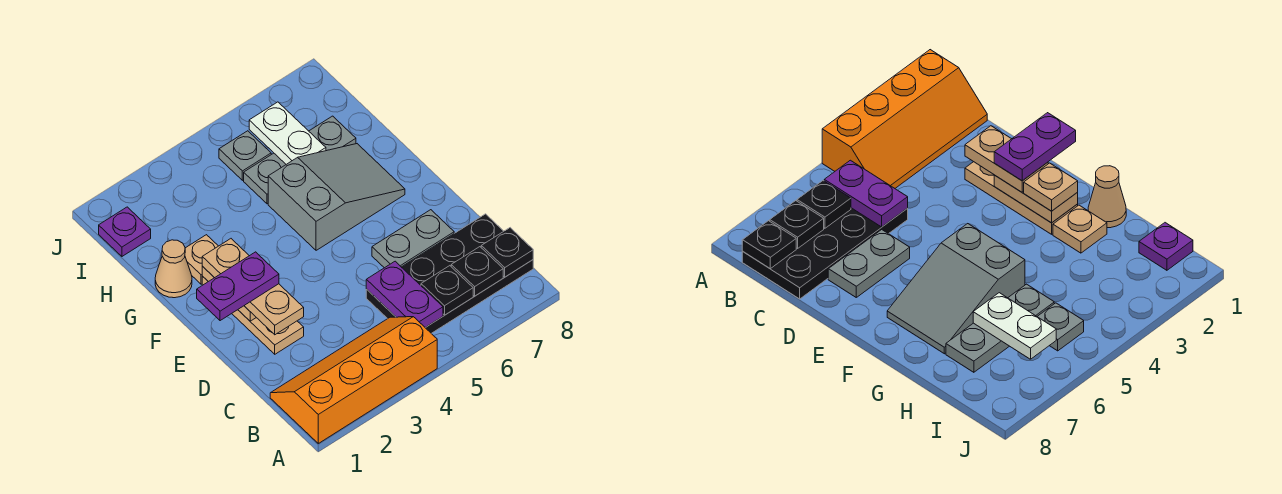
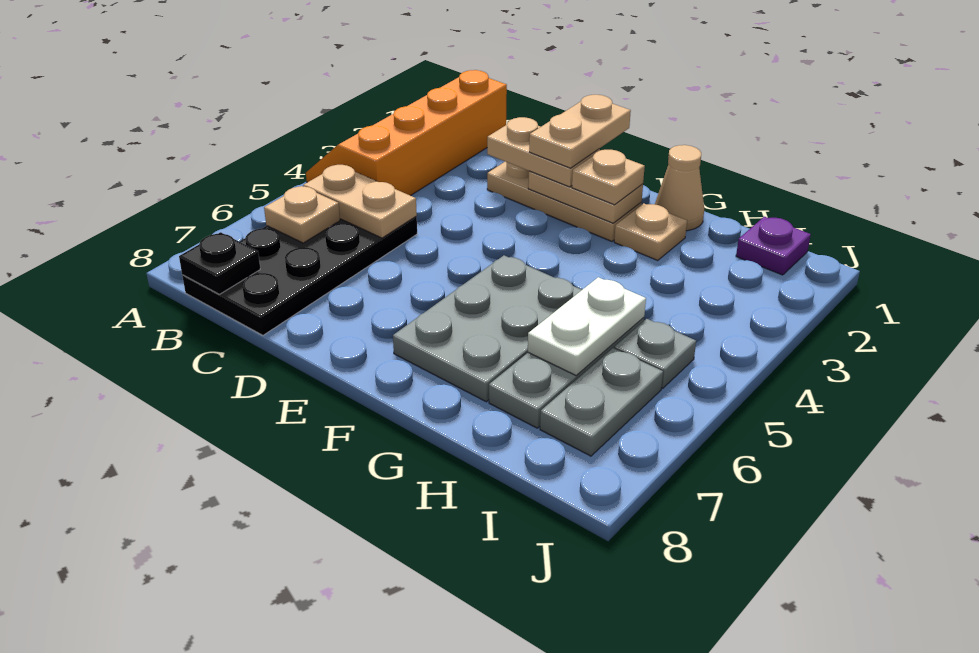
orange slope A1:B4 level 1 top A -> orange slope A1:B4 level 1 top B
purple plate B5:C5 level 2 -> tan plate B5:C5 level 2
black plate B6 level 2 -> tan plate B6 level 2
black plate B7 level 2 -> none
grey plate D6:D7 level 1 -> grey plate I6:I7 level 1
purple plate E1:E2 level 4 -> tan plate E1:E2 level 4
grey slope F5:G7 level 1 top 5 -> grey plate F5:G7 level 1
white plate H6:I6 level 2 -> white plate H5:H6 level 2

